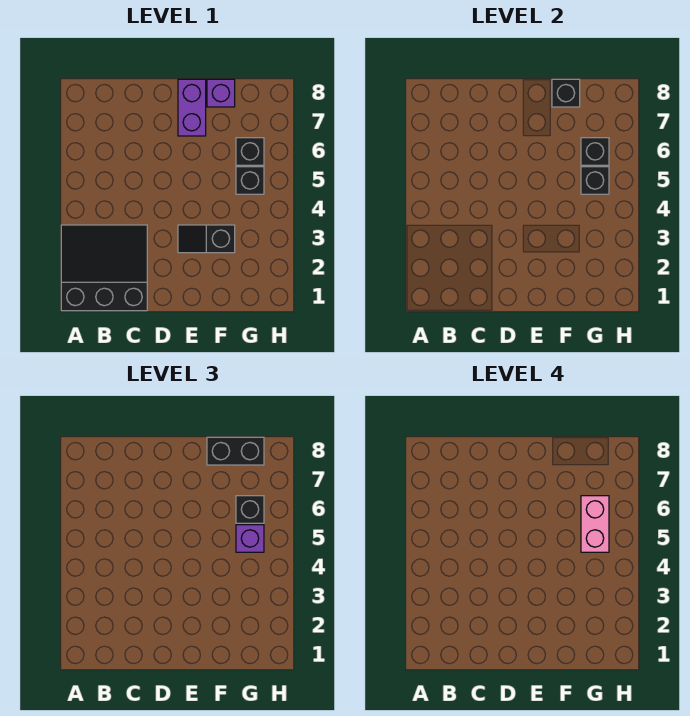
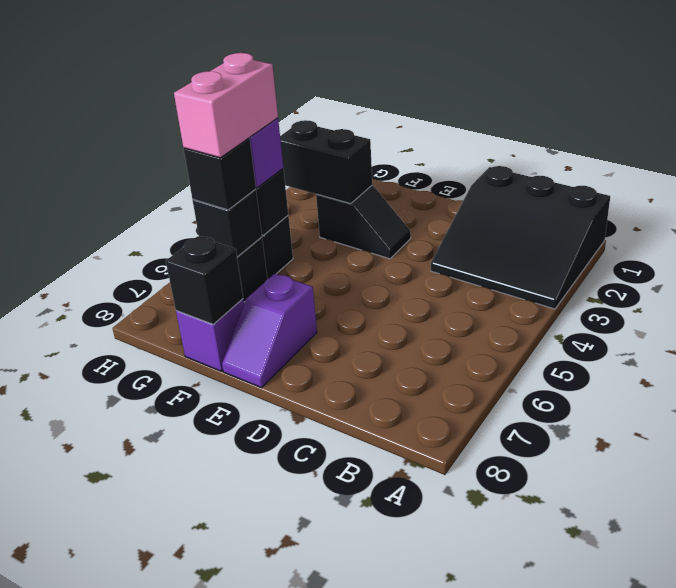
purple brick E7:E8 level 1 -> purple slope E7:E8 level 1 top 7
black brick F8:G8 level 3 -> black brick F3:G3 level 2

